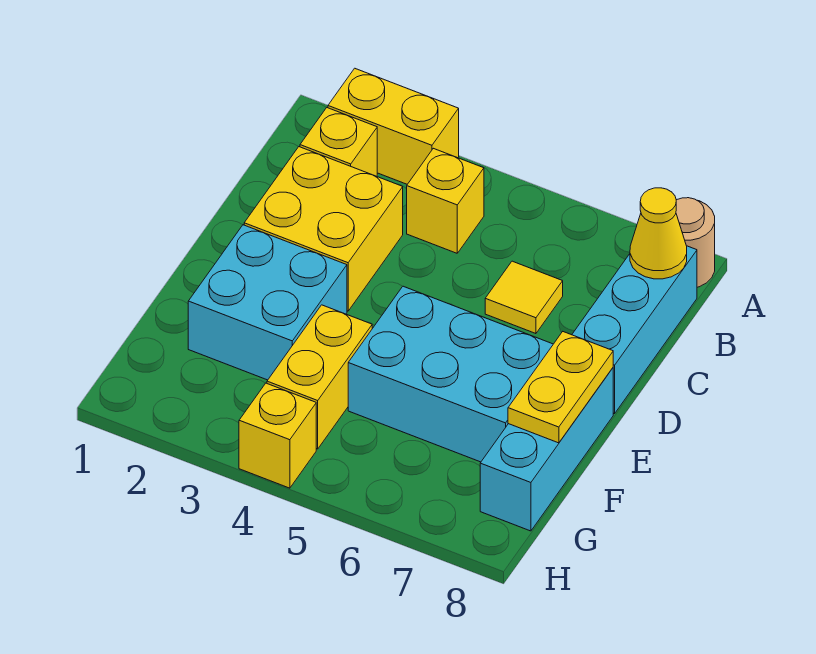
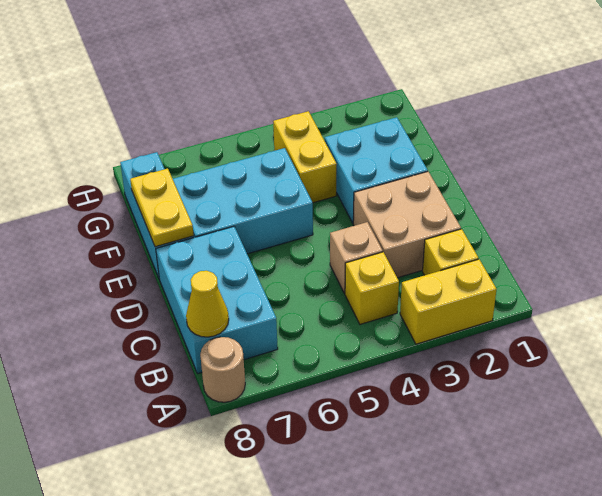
cyan brick B8:D8 level 1 -> cyan brick B7:D8 level 1
yellow brick C2:D3 level 1 -> tan brick C2:D3 level 1
none -> tan brick C4 level 1
yellow tile C6 level 1 -> none
yellow brick H4 level 1 -> none

